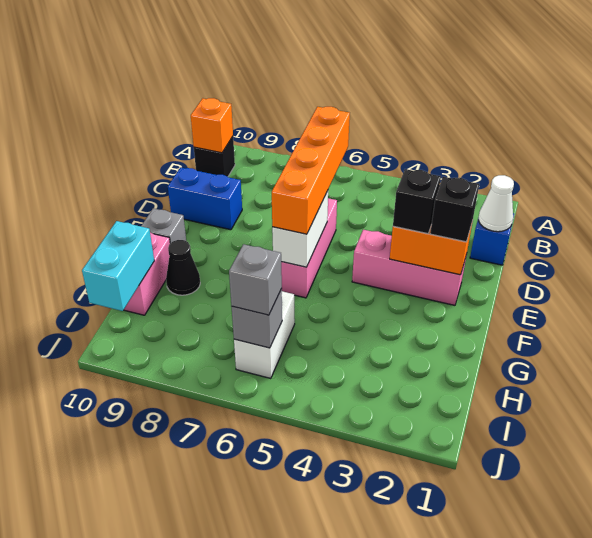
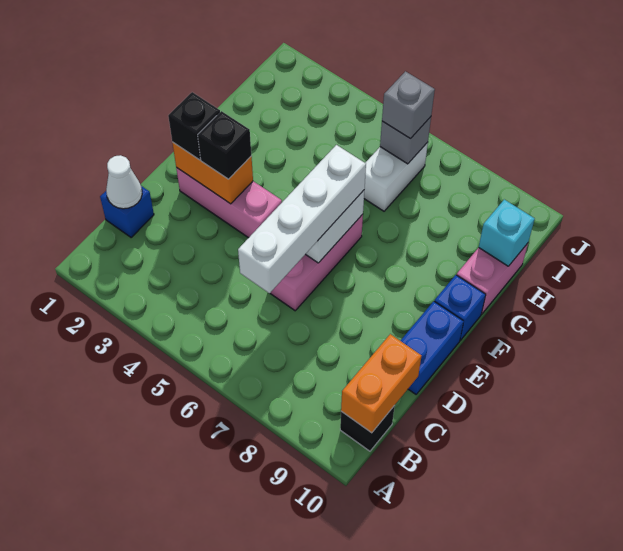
orange brick B10 level 2 -> orange brick B10:C10 level 2
orange brick C6:F6 level 3 -> white brick C6:F6 level 3
blue brick D9:D10 level 1 -> blue brick D10:E10 level 1
grey brick F10 level 1 -> blue brick F10 level 1
black cone G9 level 1 -> none
cyan brick H10:I10 level 2 -> cyan brick H10 level 2

